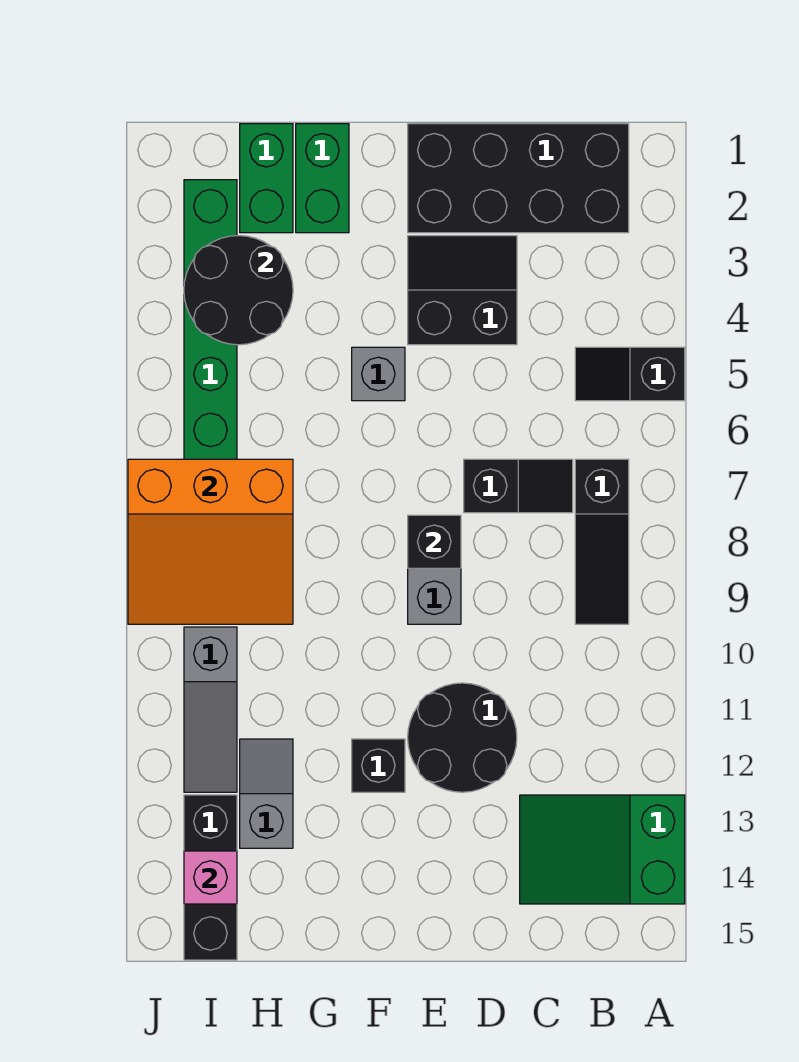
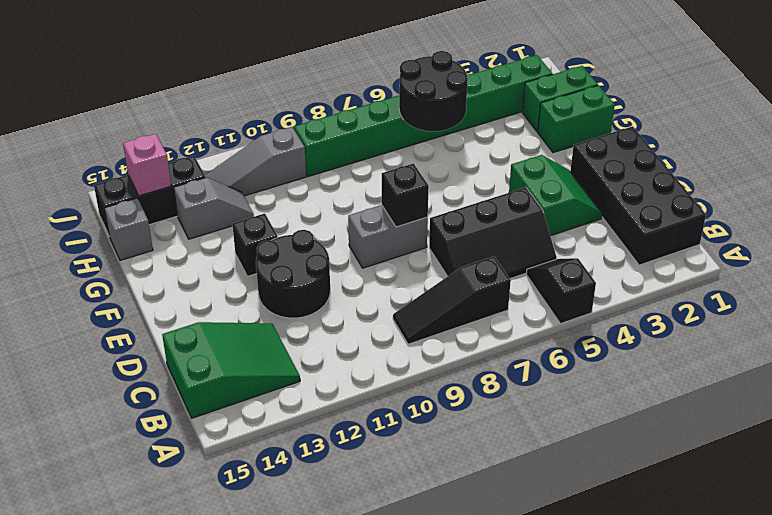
green slope A13:C14 level 1 top A -> green slope B13:C15 level 1 top 15
black slope C7:D7 level 1 top D -> black slope C5:D7 level 1 top D
black slope D3:E4 level 1 top 4 -> green slope D3:E4 level 1 top 4
grey brick F5 level 1 -> grey brick H15 level 1
black round brick H3:I4 level 2 -> black round brick H5:I6 level 2
orange slope H7:J9 level 2 top 7 -> none

